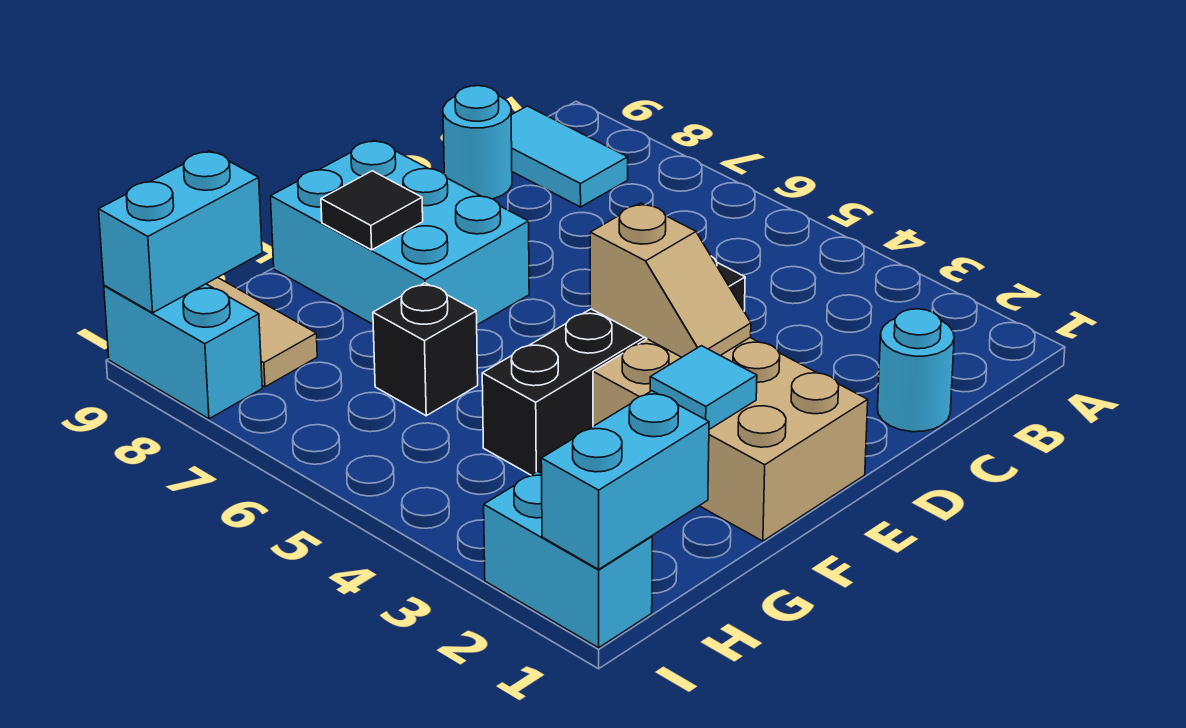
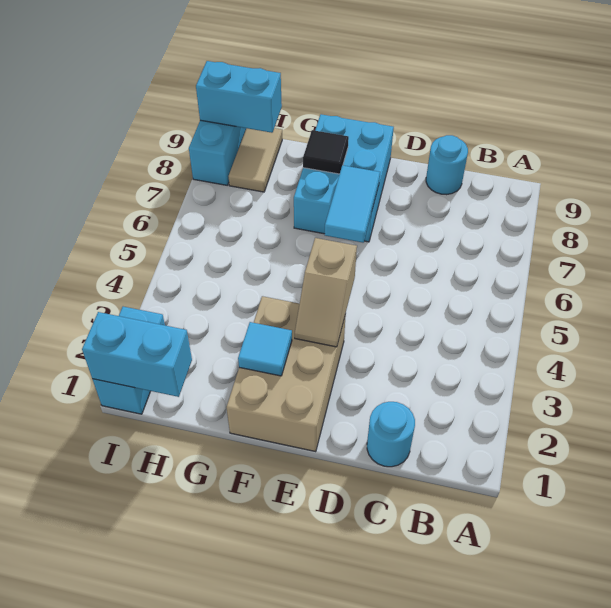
cyan tile B8:B9 level 1 -> cyan tile E6:E7 level 2
black brick D4:G4 level 1 -> none
black brick G6 level 1 -> none

